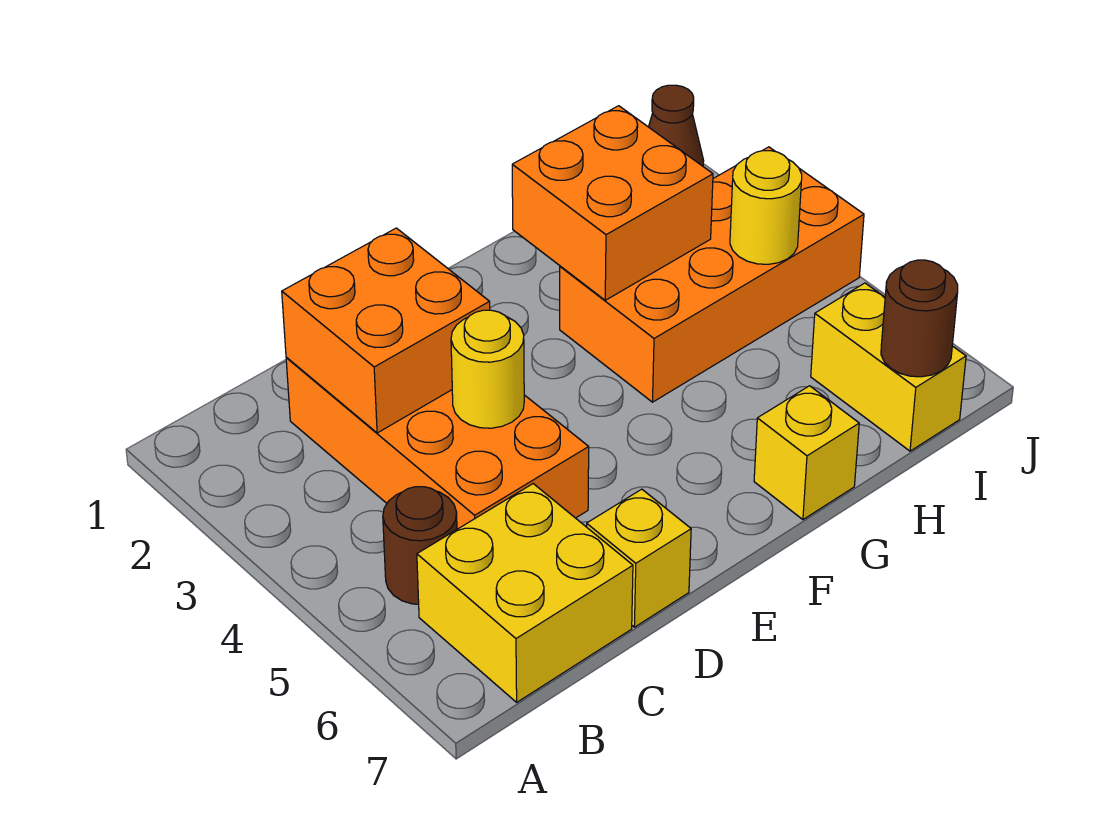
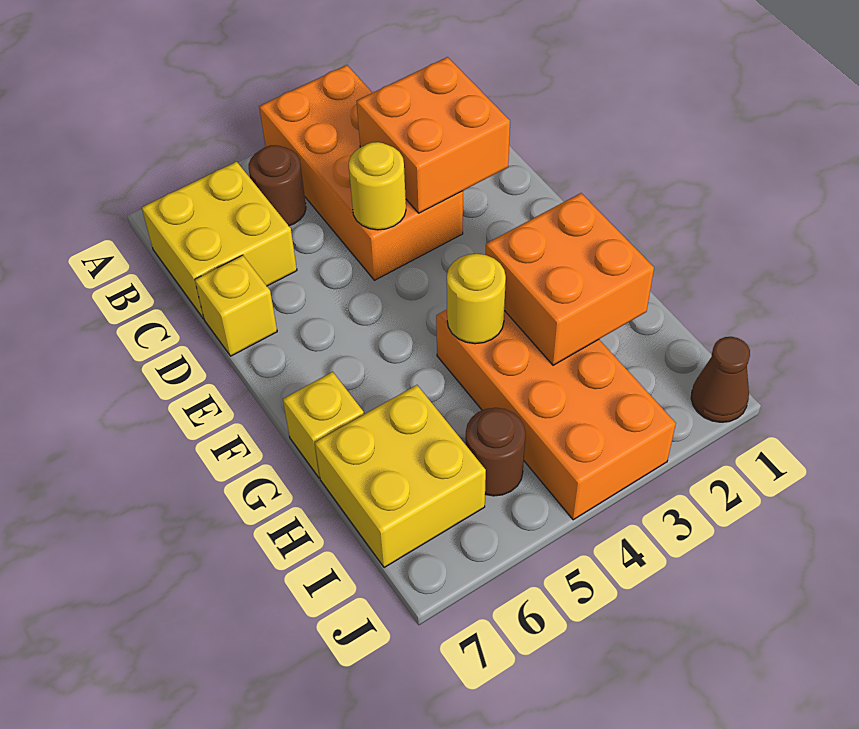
orange brick C2:D5 level 1 -> orange brick A3:D4 level 1
yellow round brick I4 level 2 -> yellow round brick G4 level 2
yellow brick I6:I7 level 1 -> yellow brick H6:I7 level 1
brown round brick I7 level 2 -> brown round brick I5 level 1

